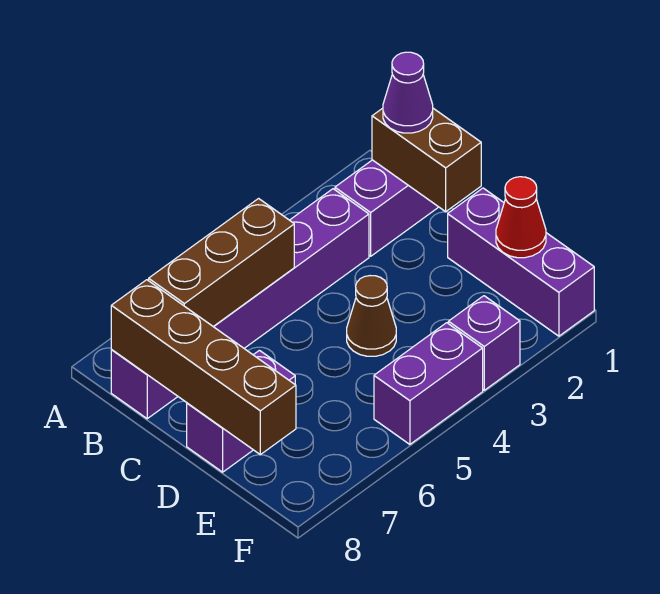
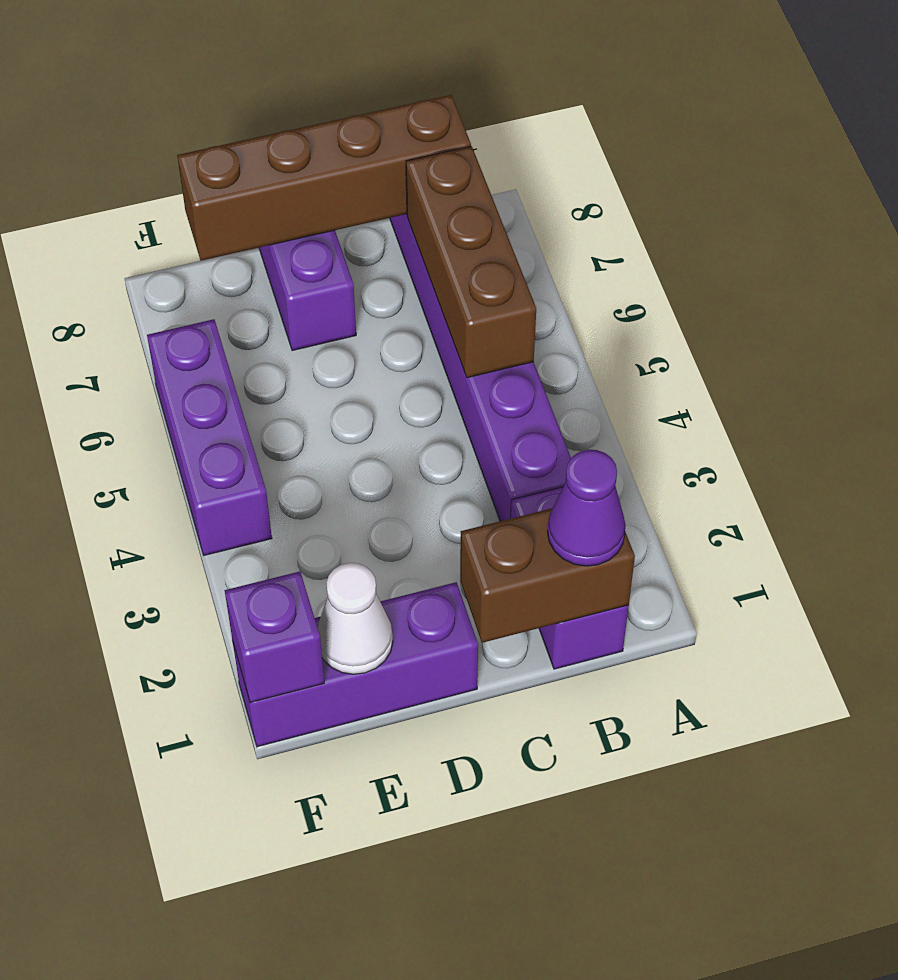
brown cone D4 level 1 -> none
red cone E1 level 2 -> white cone E1 level 2
purple brick F3 level 1 -> purple brick F1 level 2
purple brick F4:F5 level 1 -> purple brick F4:F6 level 1

